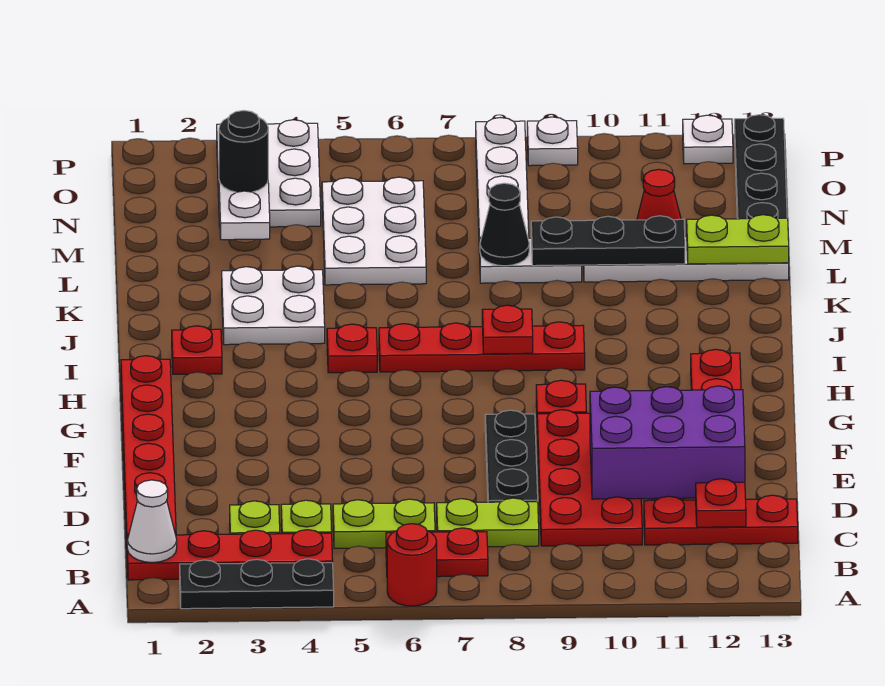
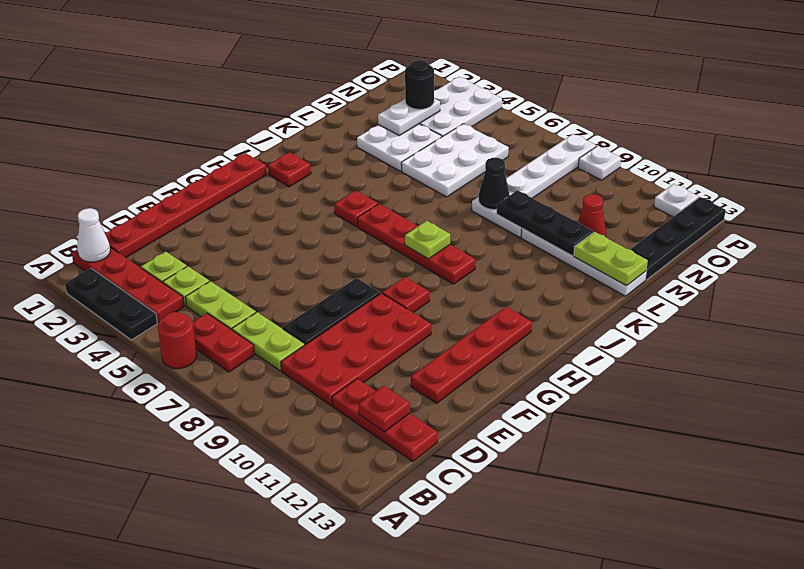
purple brick D10:E12 level 2 -> none
red plate I8 level 2 -> lime plate I8 level 2
white plate J3:K4 level 1 -> white plate L3:M4 level 1

